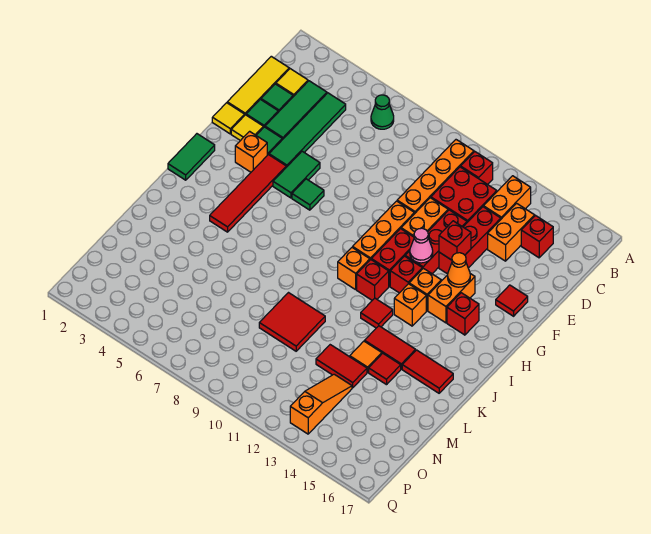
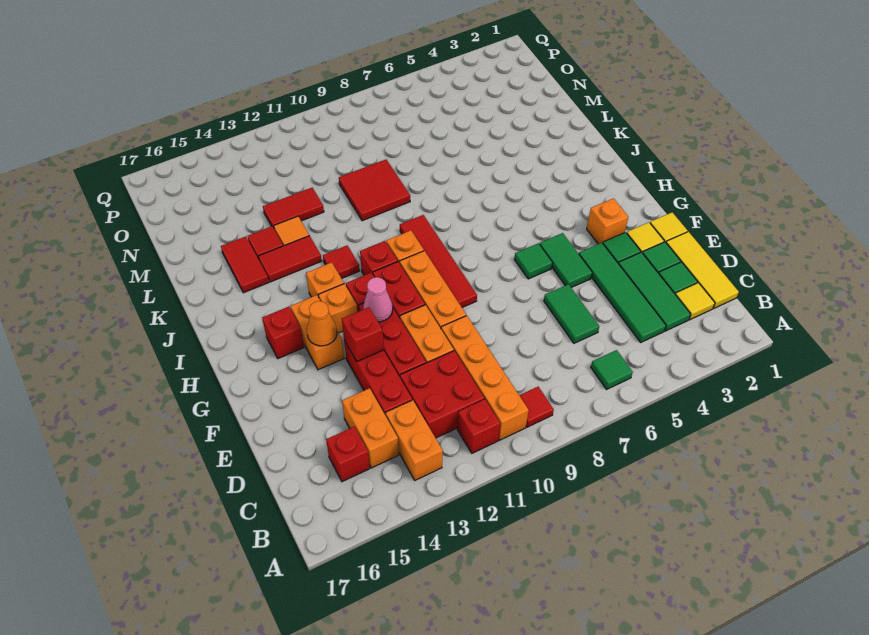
green cone B6 level 1 -> green tile B6 level 1
red tile F16 level 1 -> red tile B9 level 1
red tile G4:J4 level 1 -> red tile G9:J9 level 1
green tile H1:I1 level 1 -> green tile D6:E6 level 1
red tile K15:K16 level 1 -> red tile K15:L15 level 1
orange slope N13:P13 level 1 top P -> none

